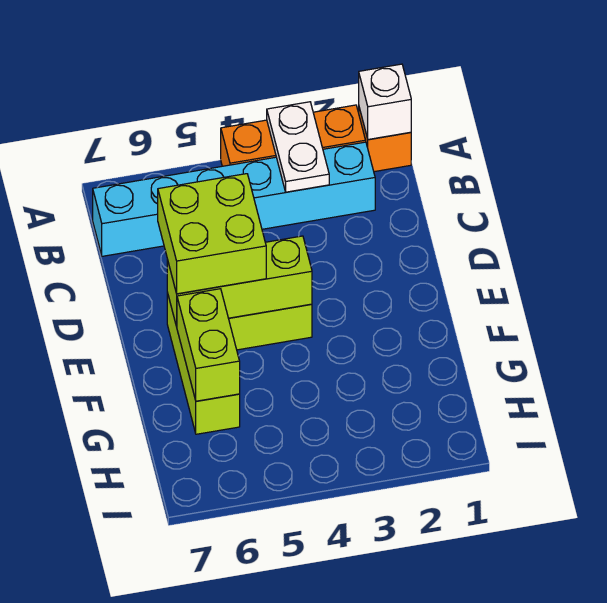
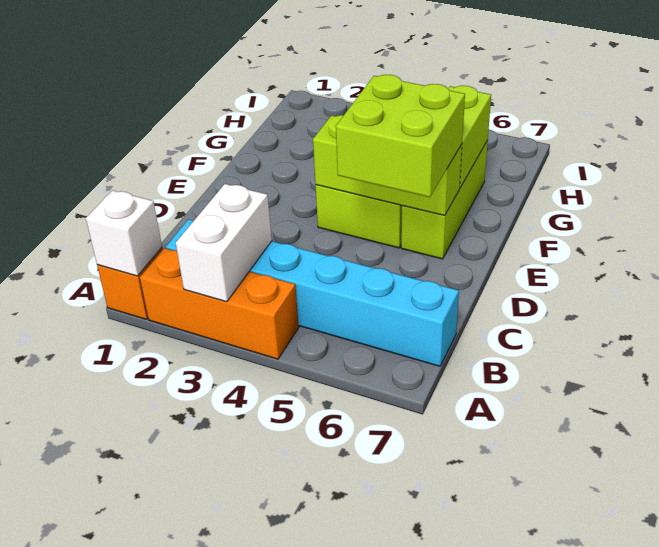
white plate A3:B3 level 2 -> white brick A3:B3 level 2

